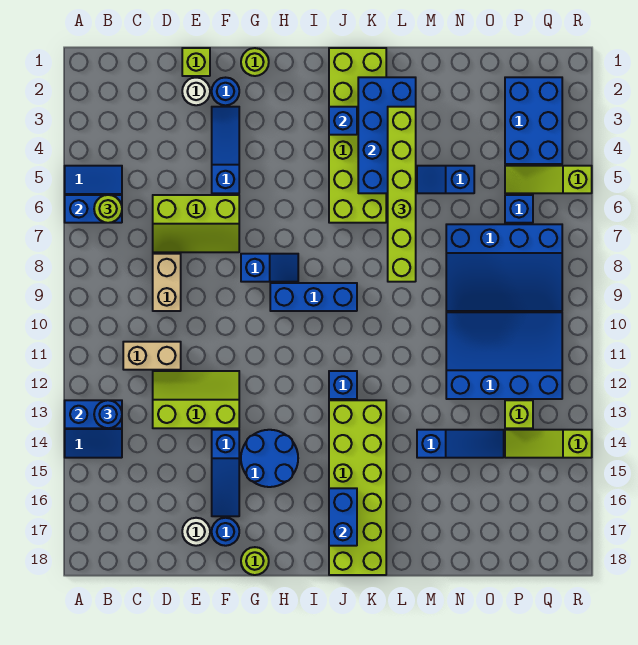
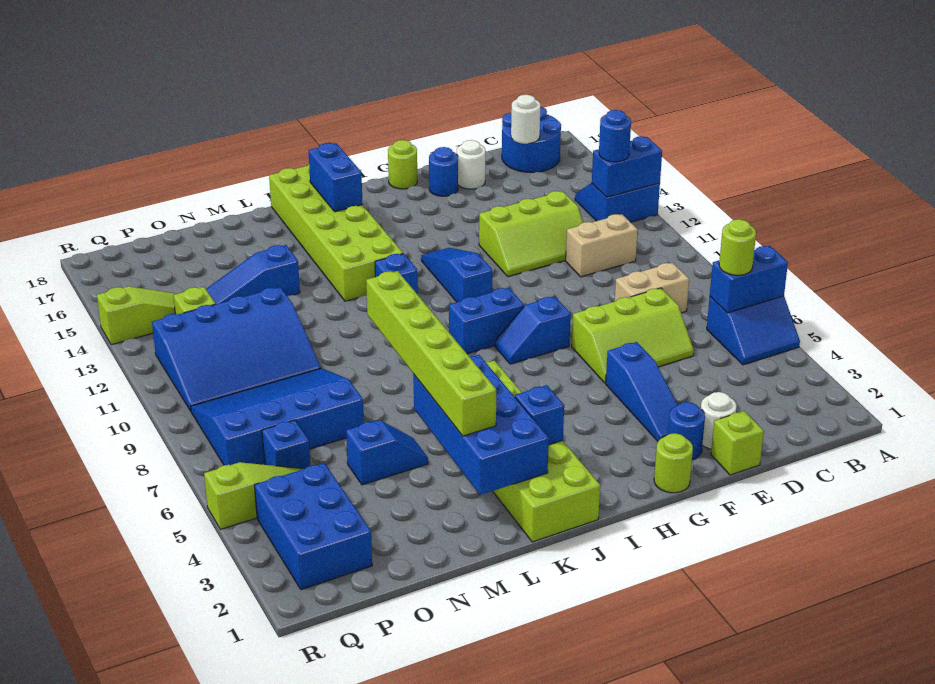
none -> white round brick C17 level 2
lime slope D6:F7 level 1 top 6 -> lime slope D6:F7 level 1 top 7
tan brick D8:D9 level 1 -> tan brick C8:D8 level 1
blue slope F14:F16 level 1 top 14 -> blue slope H11:H13 level 1 top 11
blue round brick G14:H15 level 1 -> blue round brick B17:C18 level 1
blue brick H9:J9 level 1 -> blue brick H9:I9 level 1

